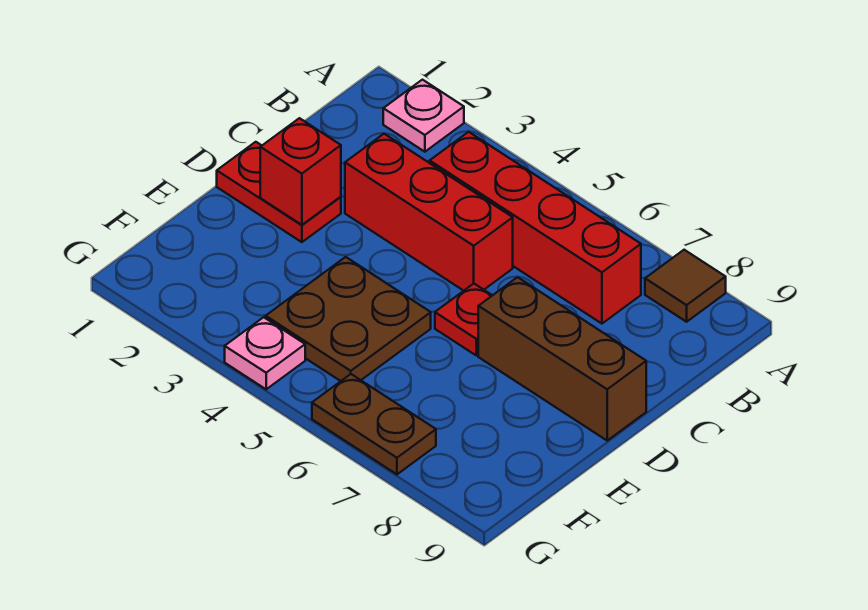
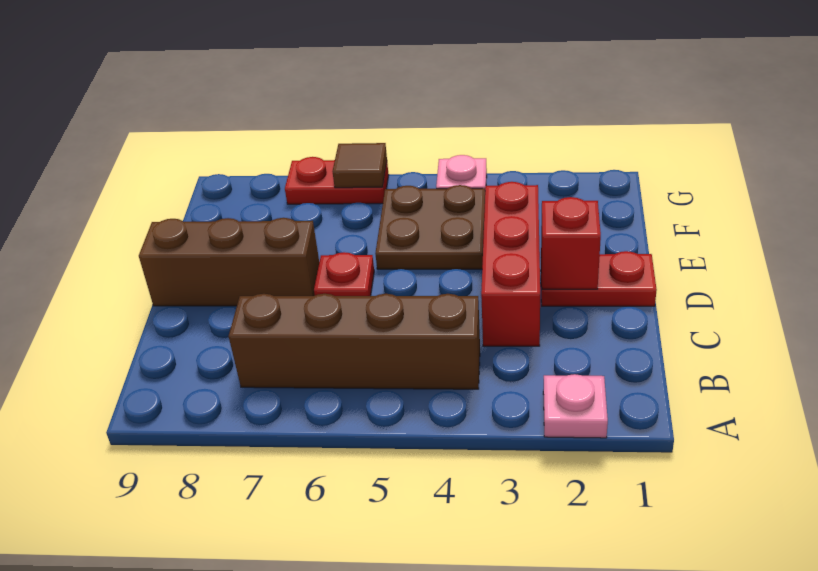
brown tile A8 level 1 -> brown tile G6 level 2
red brick B4:B7 level 1 -> brown brick B4:B7 level 1
red brick C3:C5 level 1 -> red brick C3:E3 level 1
brown plate G6:G7 level 1 -> red plate G6:G7 level 1

